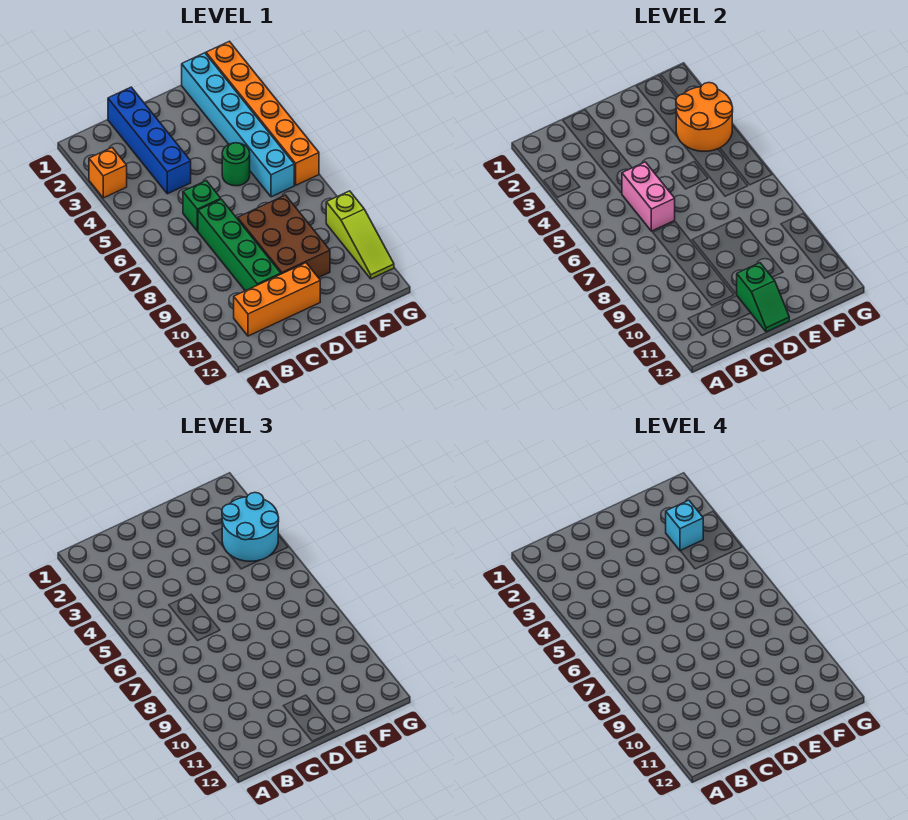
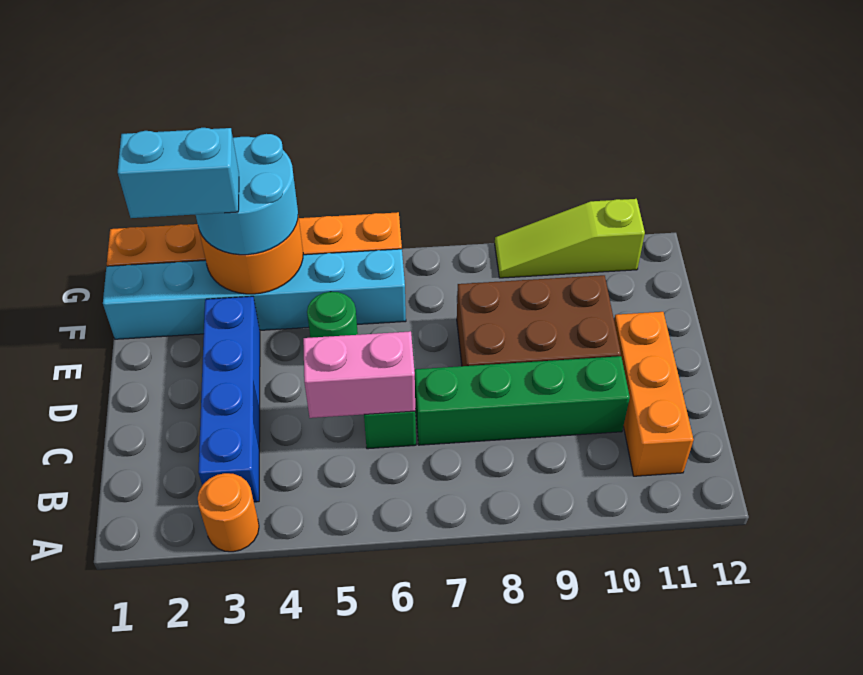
orange brick A3 level 1 -> orange round brick A3 level 1
blue brick C1:C4 level 1 -> blue brick B3:E3 level 1
green slope D11:D12 level 2 top 11 -> none
cyan brick F3 level 4 -> cyan brick F2:F3 level 4
lime slope G9:G11 level 1 top 9 -> lime slope G9:G11 level 1 top 11

